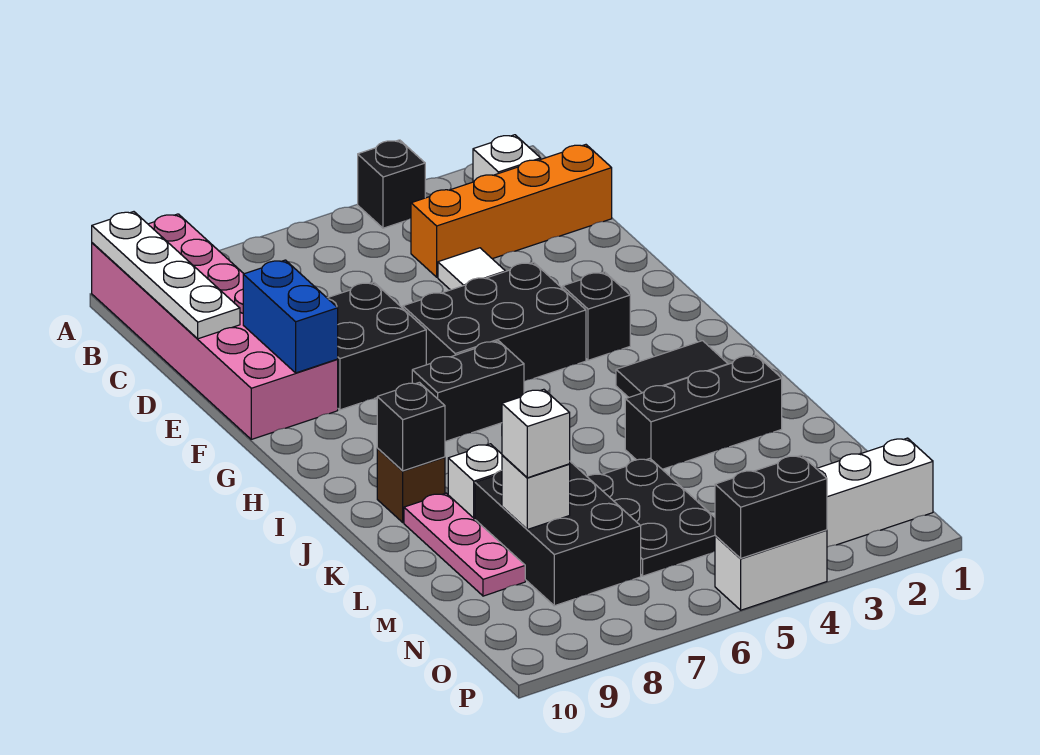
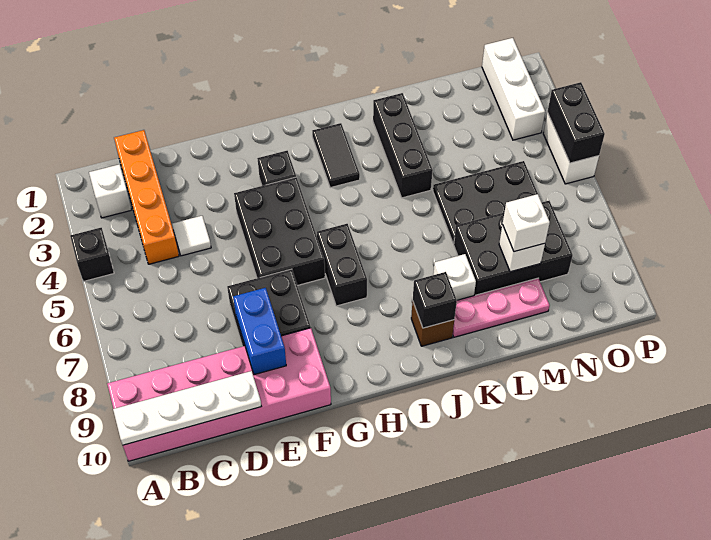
blue brick E9:F9 level 2 -> blue brick E8:E9 level 2

